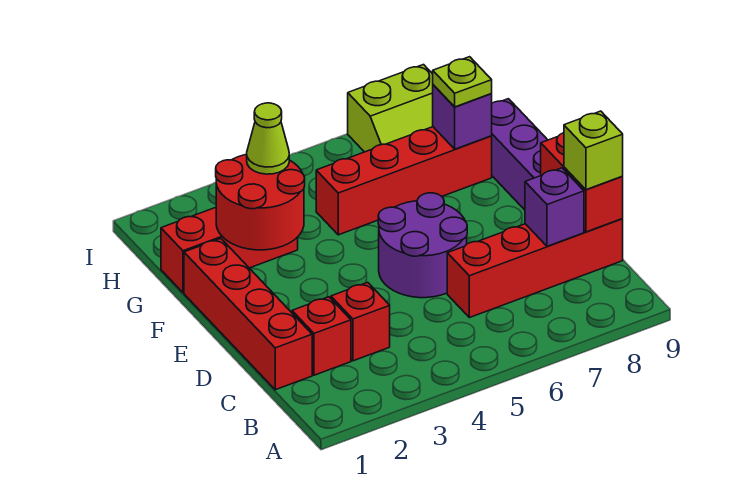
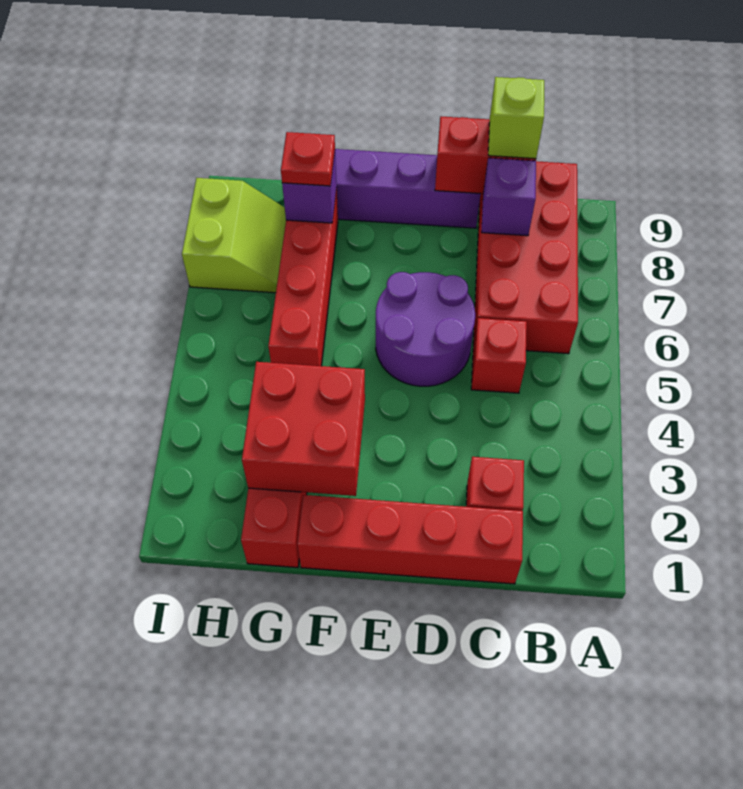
red brick C3 level 1 -> red brick C5 level 1
red brick C6:C9 level 1 -> red brick B6:C9 level 1
red round brick F2:G3 level 2 -> red brick F2:G3 level 2
lime cone G3 level 3 -> none
lime plate G8 level 3 -> red plate G8 level 3

